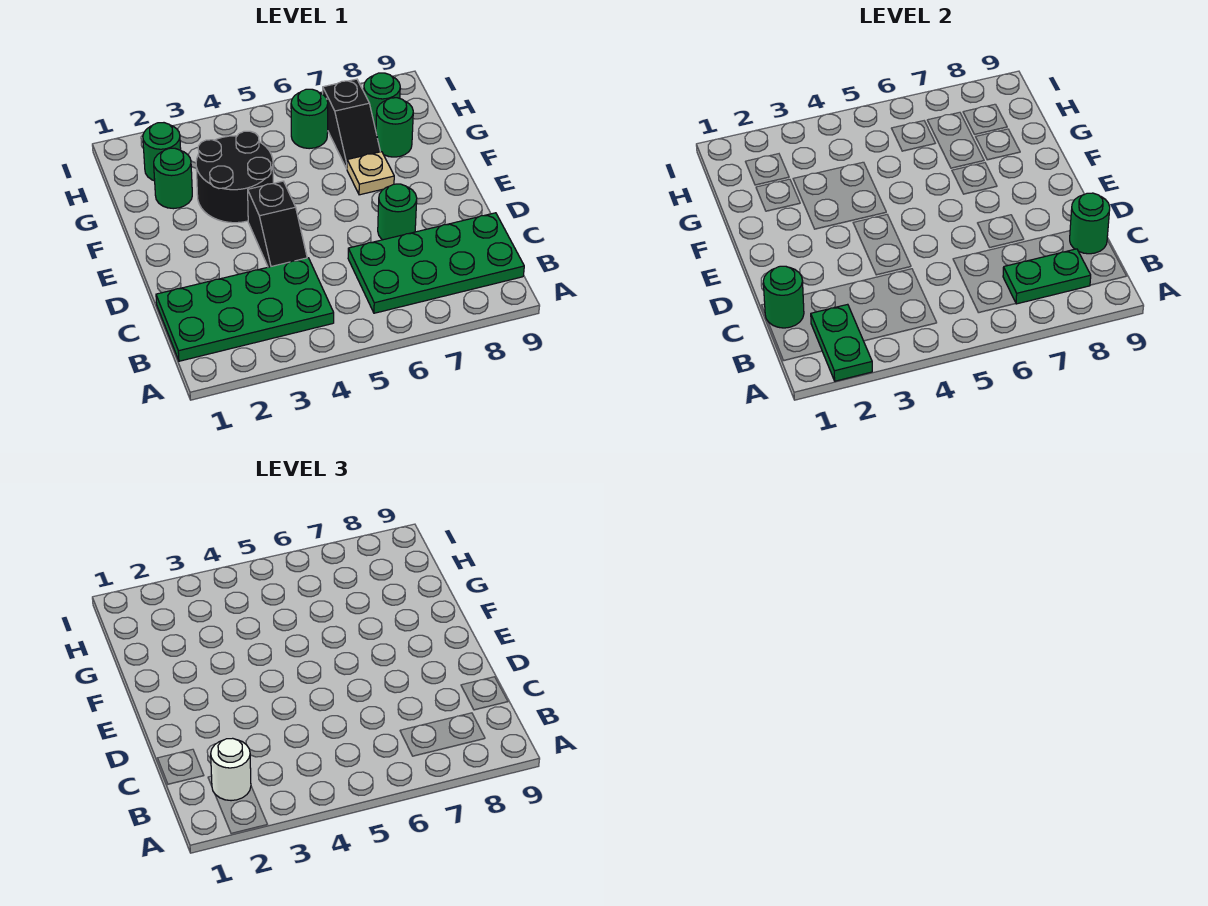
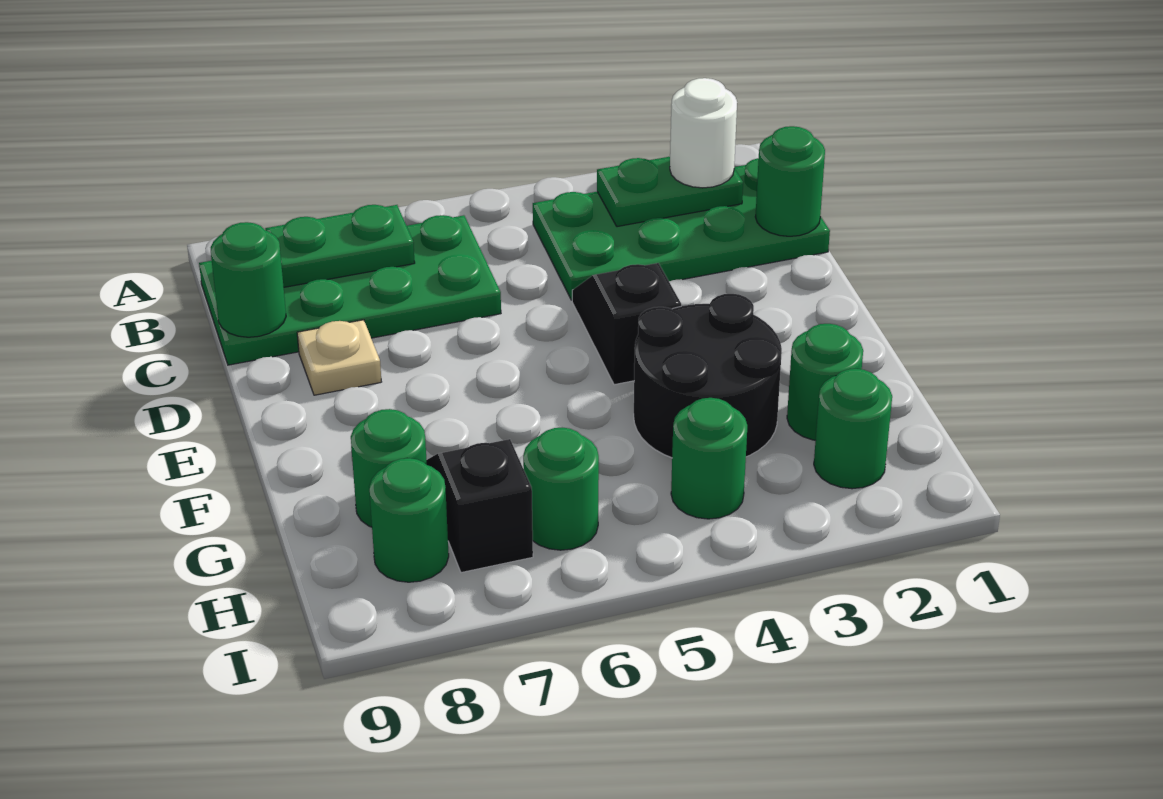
green plate A2:B2 level 2 -> green plate B2:B3 level 2
green round brick D7 level 1 -> green round brick H4 level 1
tan plate F7 level 1 -> tan plate D8 level 1

